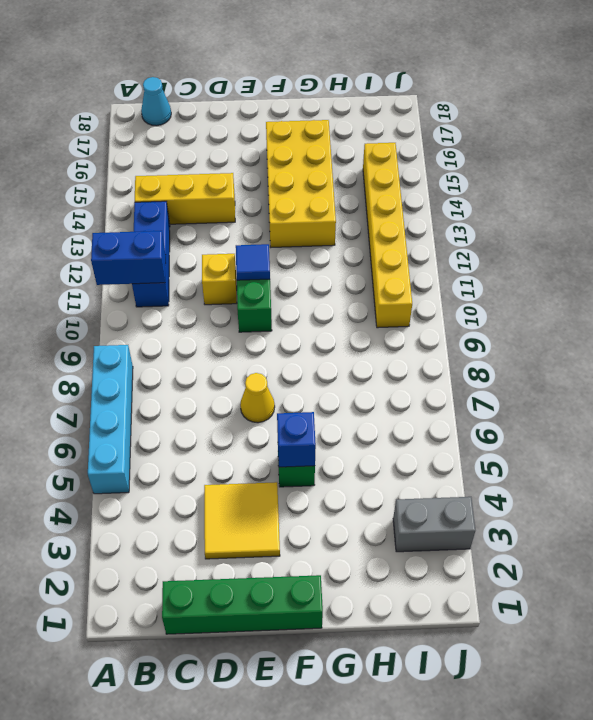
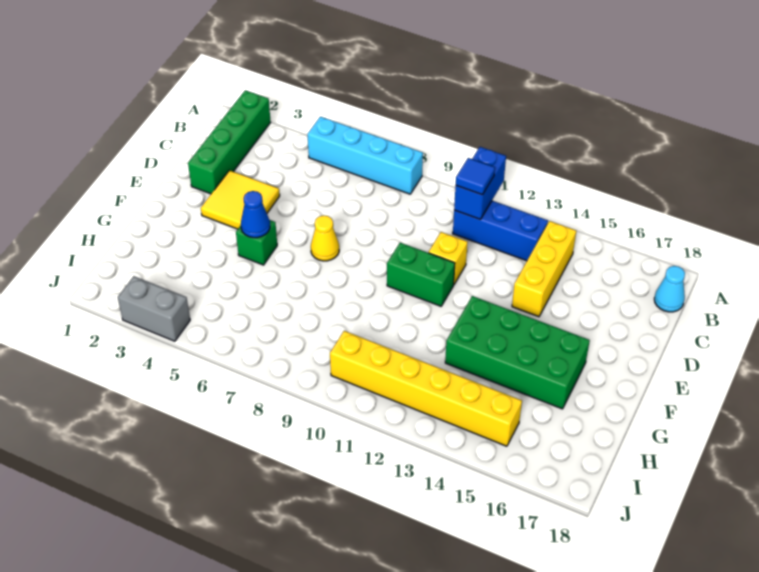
green brick C1:F1 level 1 -> green brick A2:D2 level 1
blue tile E11 level 2 -> blue tile B11 level 3
blue brick F5 level 2 -> blue cone F5 level 2
yellow brick F13:G16 level 1 -> green brick F13:G16 level 1
grey brick I3:J3 level 1 -> grey brick J3:J4 level 1

